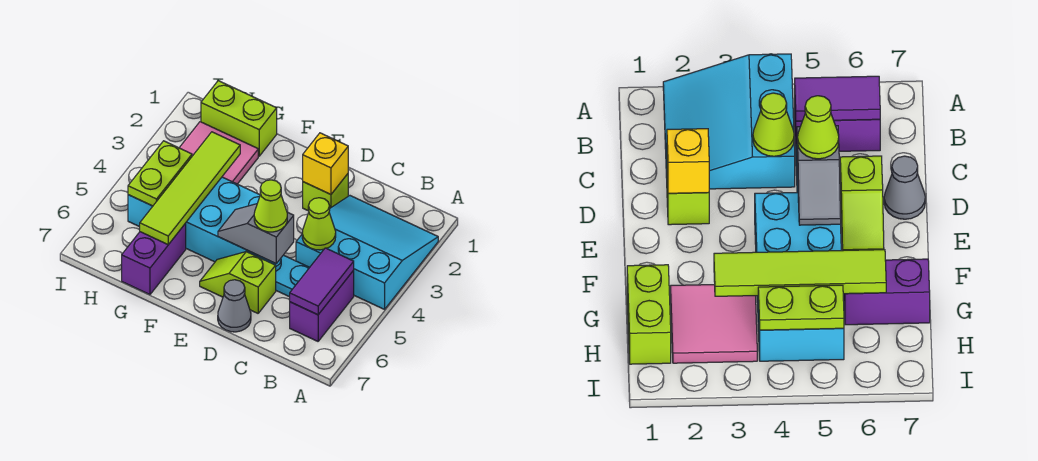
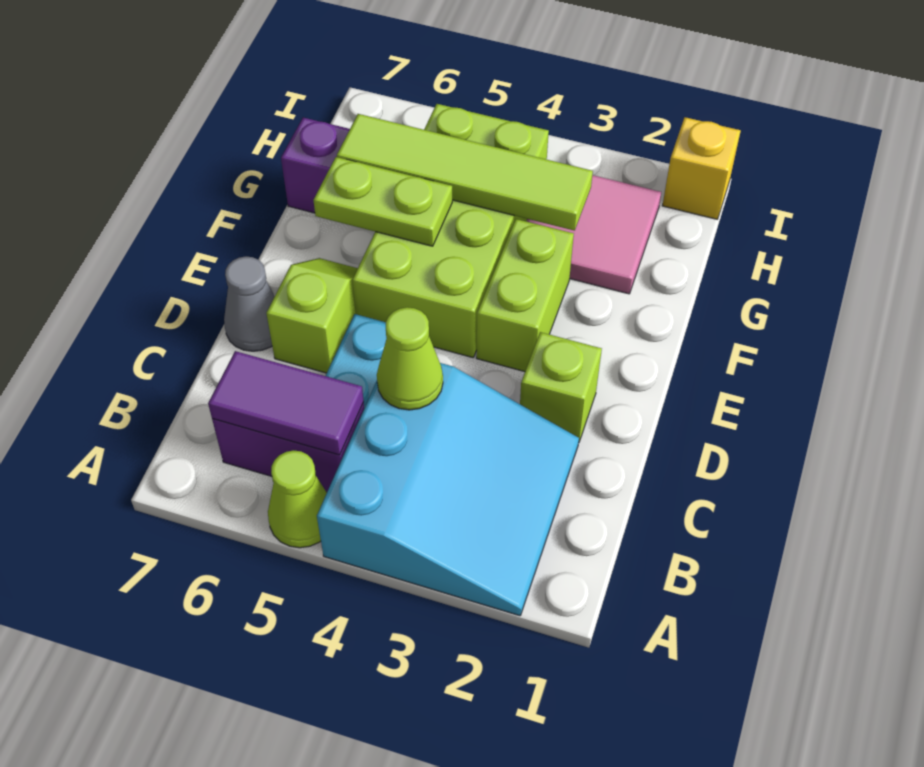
yellow brick D2 level 2 -> yellow brick I1 level 1
grey slope D5:E5 level 2 top D -> none
lime cone D5 level 3 -> lime cone A5 level 1
cyan brick E4:H5 level 1 -> lime brick E4:H5 level 1
lime brick G1:H1 level 1 -> lime brick E3:F3 level 1
lime plate H4:H5 level 2 -> lime plate F5:F6 level 2

